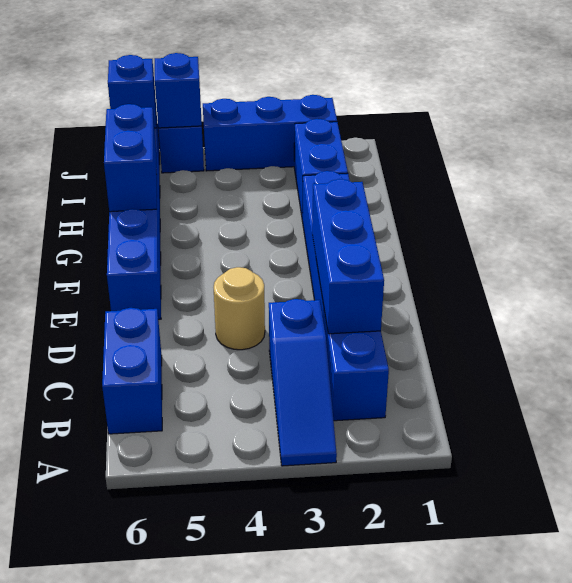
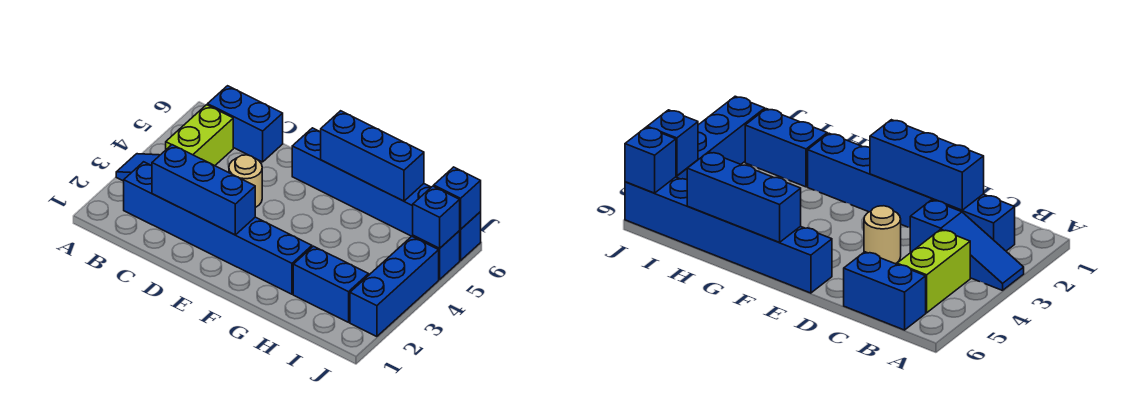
none -> lime brick B4:B5 level 1
blue brick G6:H6 level 2 -> blue brick F6:H6 level 2

